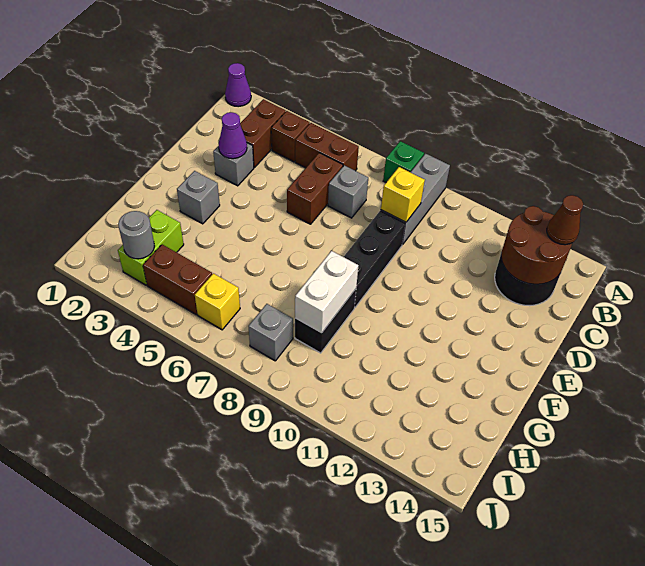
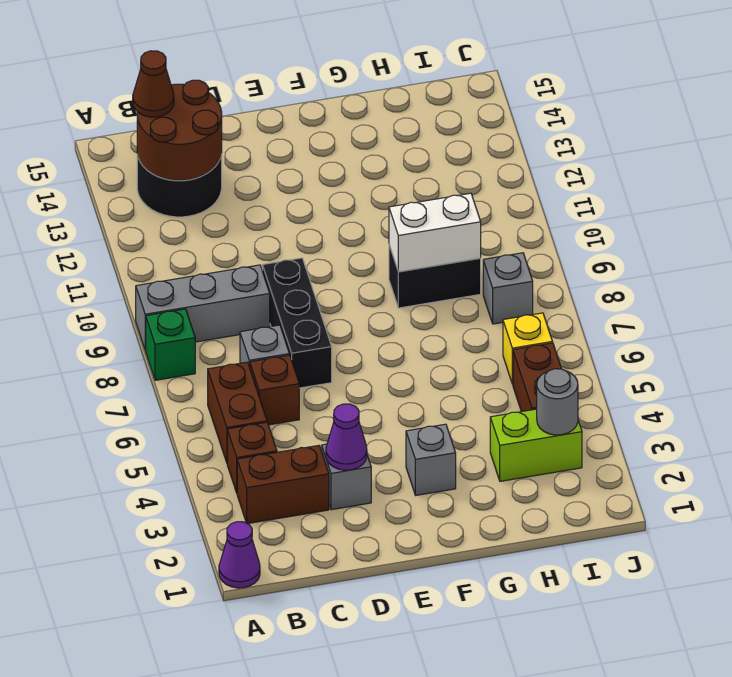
brown brick C6:D6 level 1 -> brown brick C6 level 1
yellow brick C9 level 2 -> none
black brick D9:F9 level 1 -> black brick D7:D9 level 1

